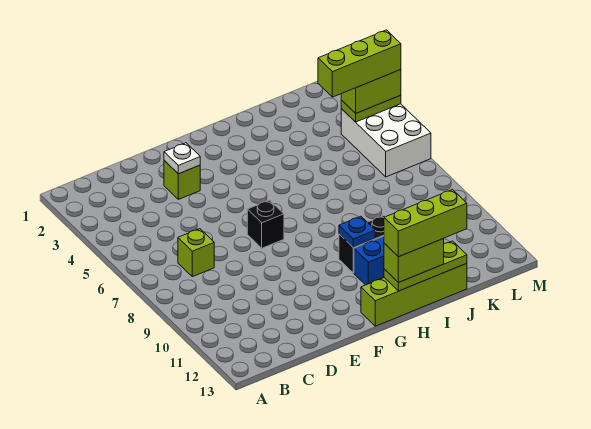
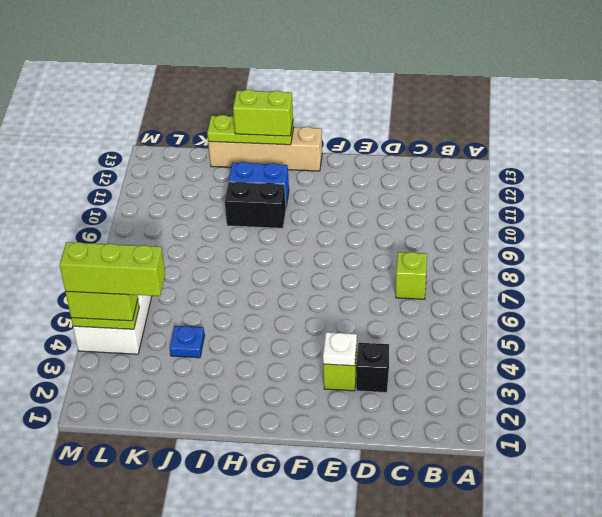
black brick F7 level 1 -> black brick D3 level 1
lime brick G13:J13 level 1 -> tan brick G13:J13 level 1
blue plate H10 level 2 -> blue plate J4 level 1
lime brick H13:J13 level 4 -> none

